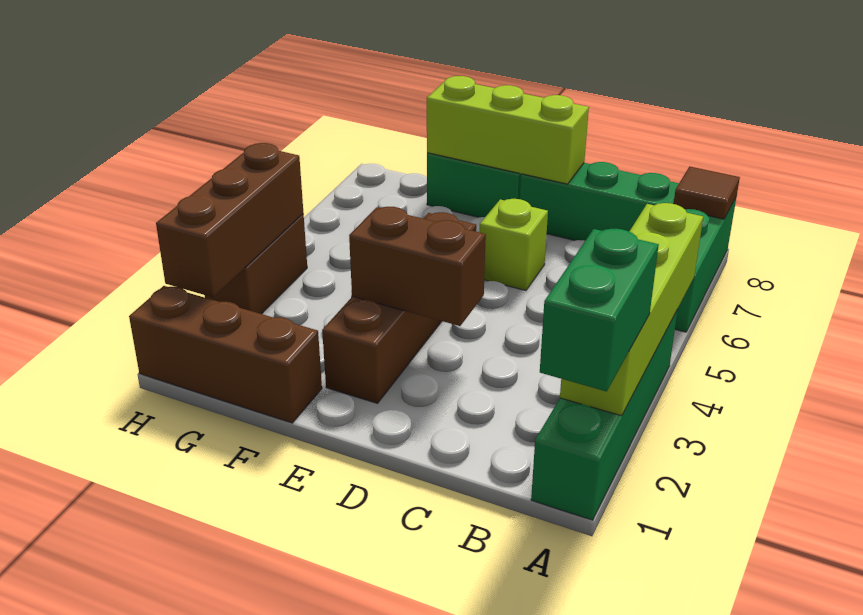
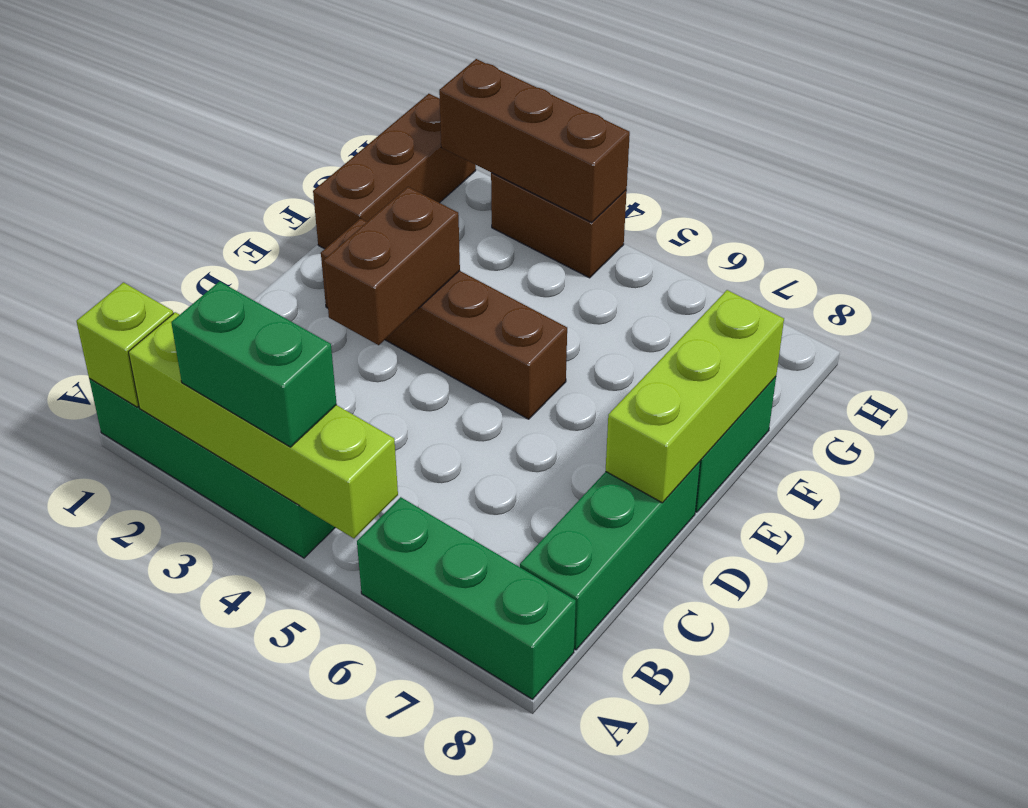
green brick A1:A2 level 3 -> green brick A3:A4 level 3
brown tile A8 level 2 -> none
lime brick D6 level 1 -> lime brick A1 level 2

